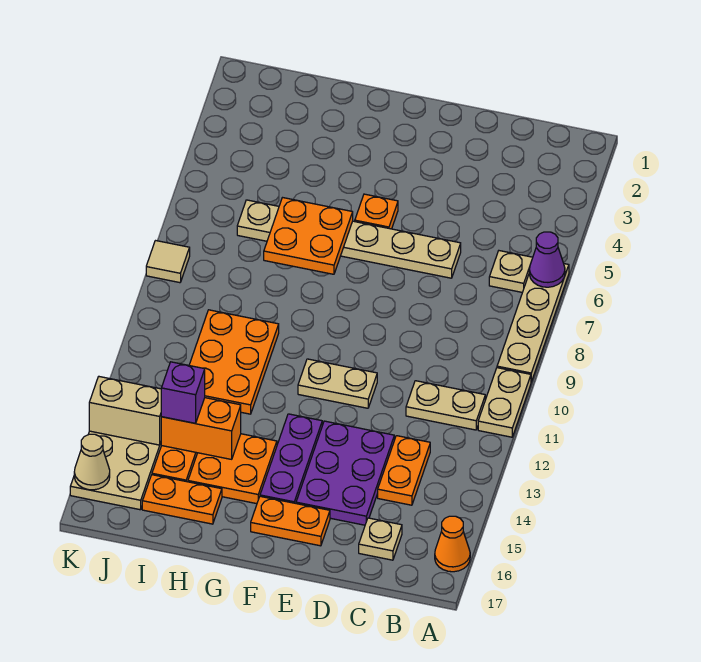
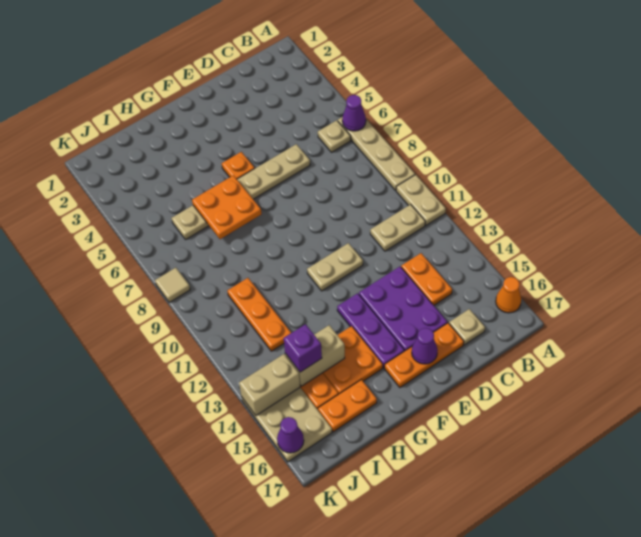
orange plate E16:F16 level 1 -> orange plate D16:F16 level 1
none -> purple cone E16 level 2
orange plate H10:I12 level 1 -> orange plate I10:I12 level 1
orange brick H14:I14 level 2 -> tan brick H14:I14 level 2
tan cone K16 level 2 -> purple cone K16 level 2

